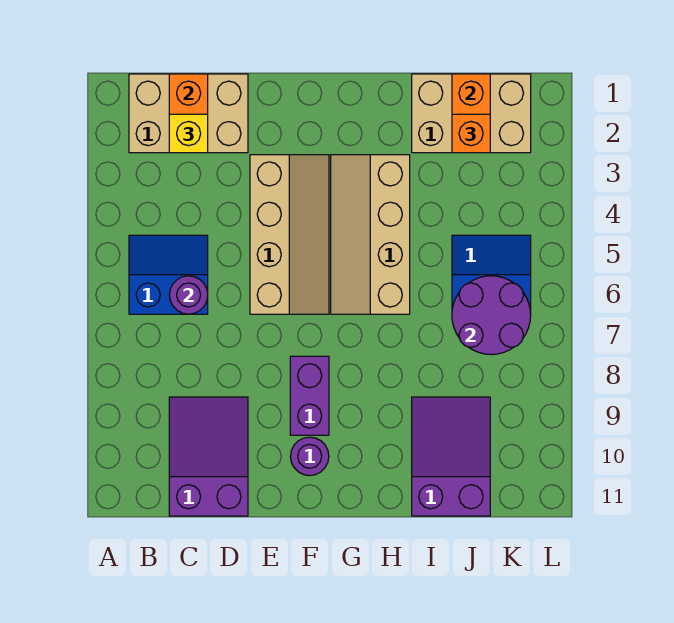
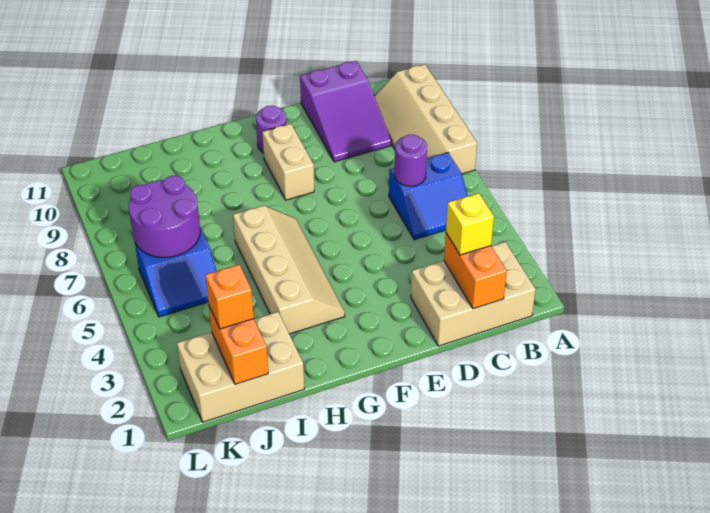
tan slope E3:F6 level 1 top E -> tan slope A7:B10 level 1 top A
purple brick F8:F9 level 1 -> tan brick F8:F9 level 1
purple slope I9:J11 level 1 top 11 -> none

